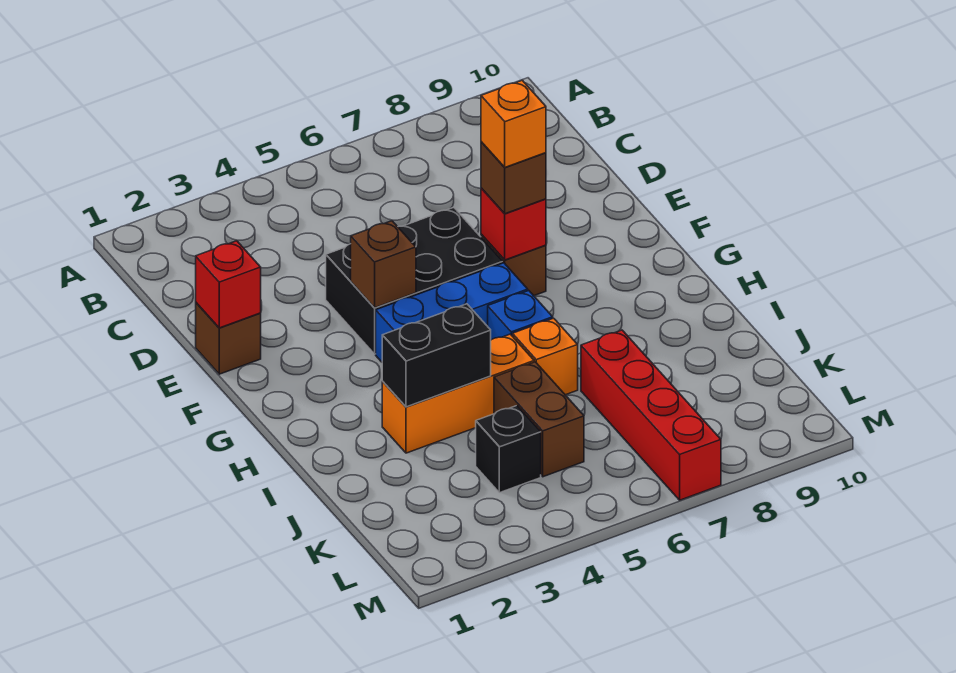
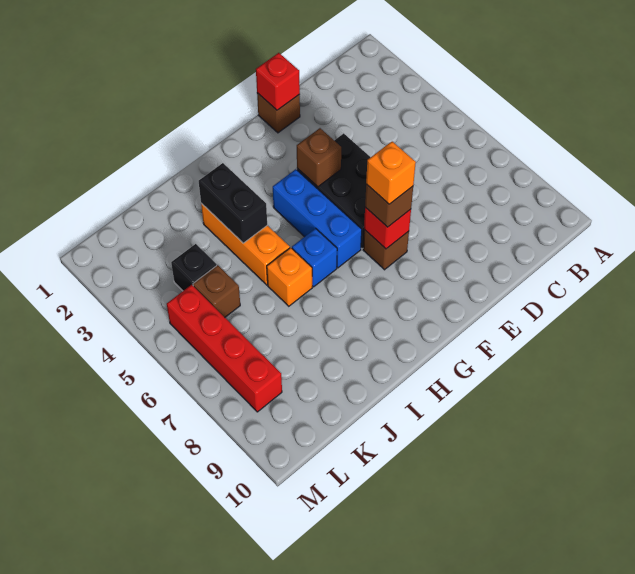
brown brick J5:K5 level 1 -> brown brick K5 level 1
red brick J7:M7 level 1 -> red brick L5:L8 level 1

